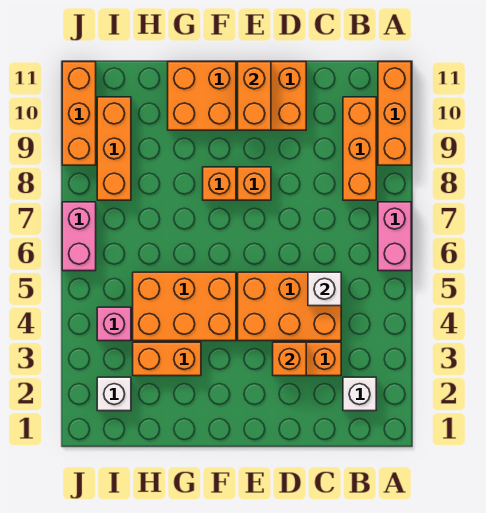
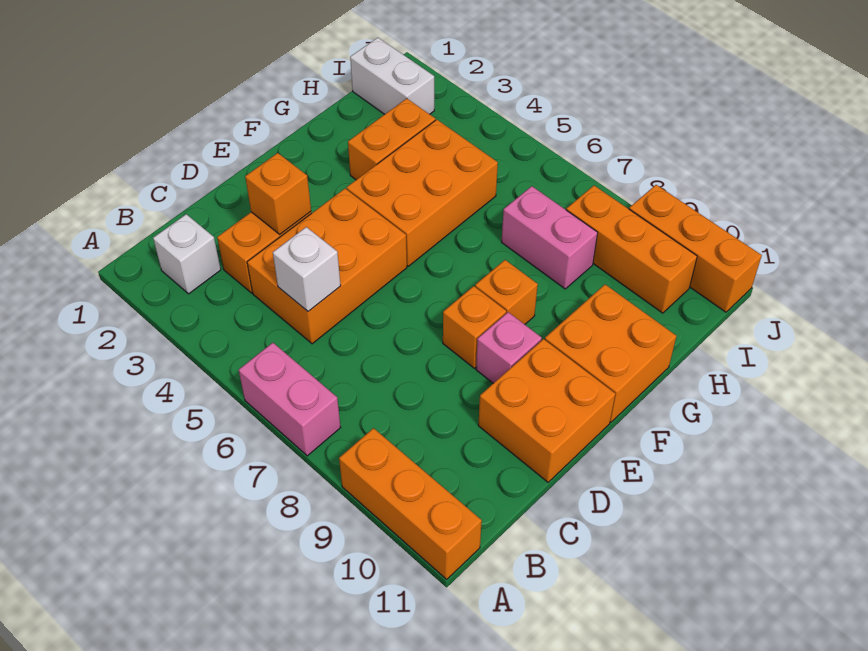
orange brick B8:B10 level 1 -> none
orange brick E10:E11 level 2 -> none
white brick I2 level 1 -> white brick I1:I2 level 1
pink brick I4 level 1 -> pink brick E9 level 1
pink brick J6:J7 level 1 -> pink brick H7:H8 level 1

